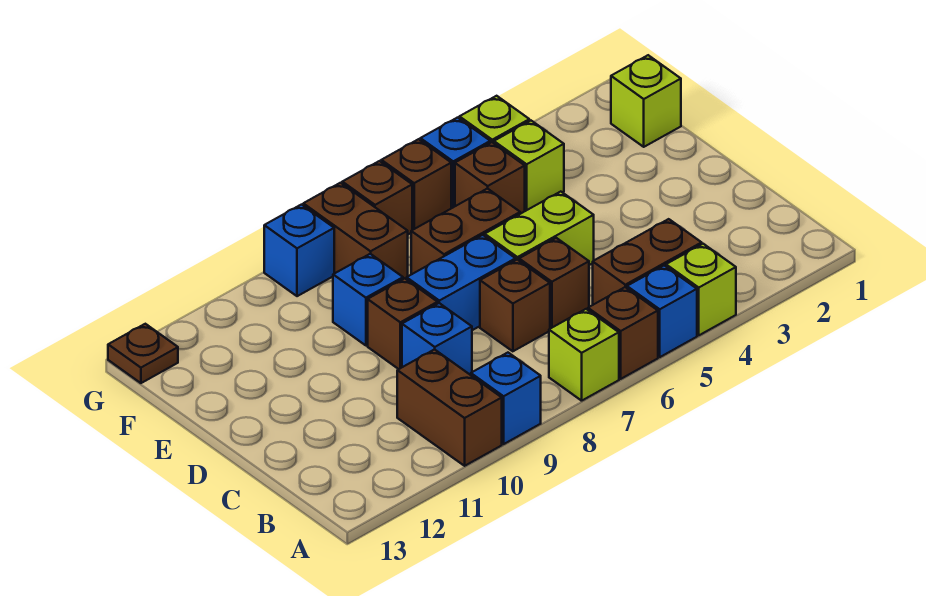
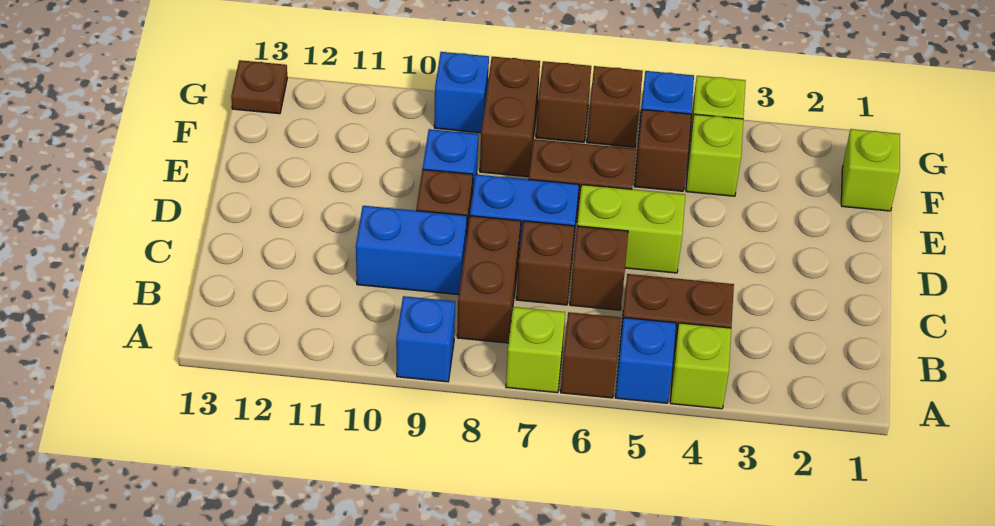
brown brick A10:B10 level 1 -> brown brick B8:C8 level 1
blue brick C9 level 1 -> blue brick C9:C10 level 1

